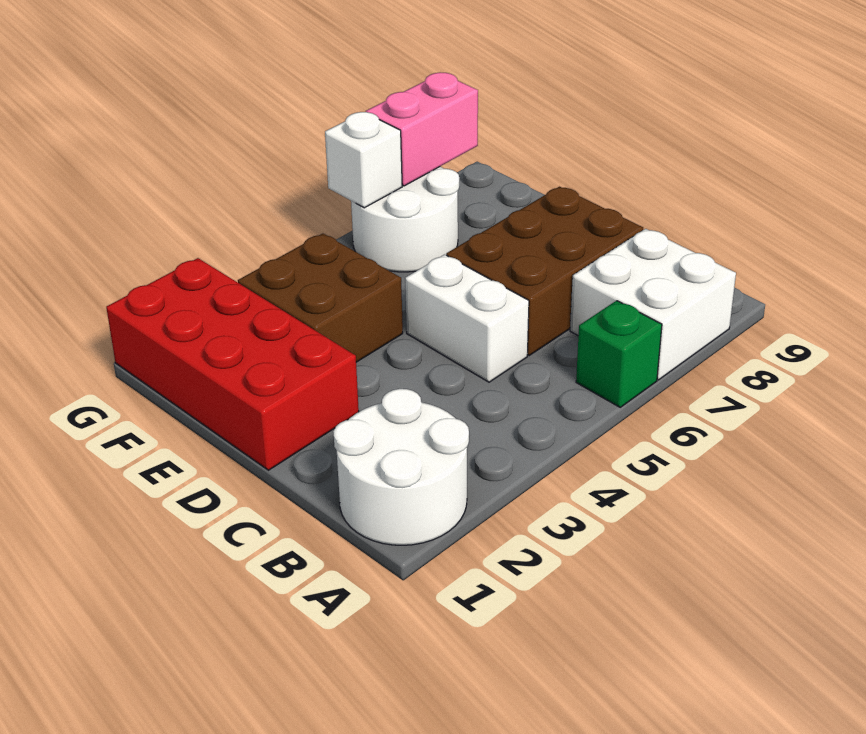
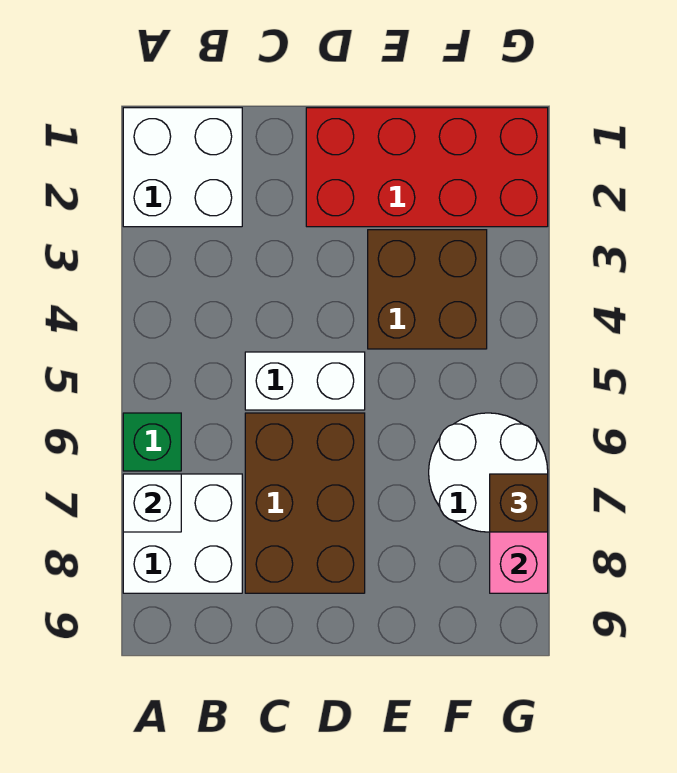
white round brick A1:B2 level 1 -> white brick A1:B2 level 1
white brick G6 level 2 -> white brick A7 level 2
none -> brown brick G7 level 3

